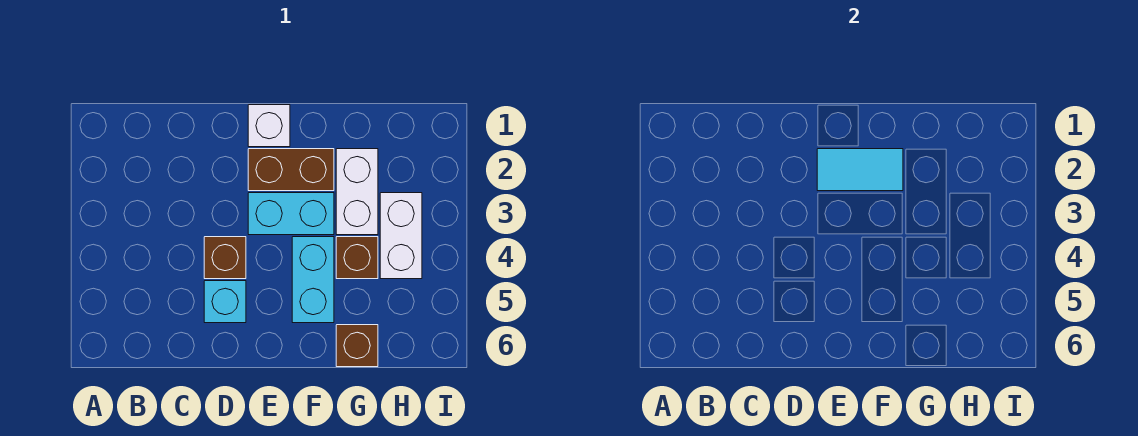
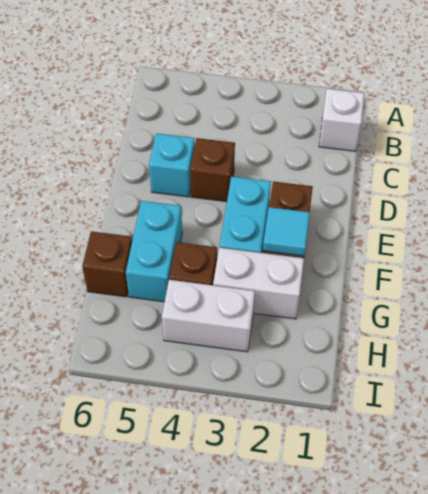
white brick E1 level 1 -> white brick B1 level 1
cyan tile E2:F2 level 2 -> cyan tile F2 level 2
cyan brick F4:F5 level 1 -> cyan brick F5:G5 level 1

